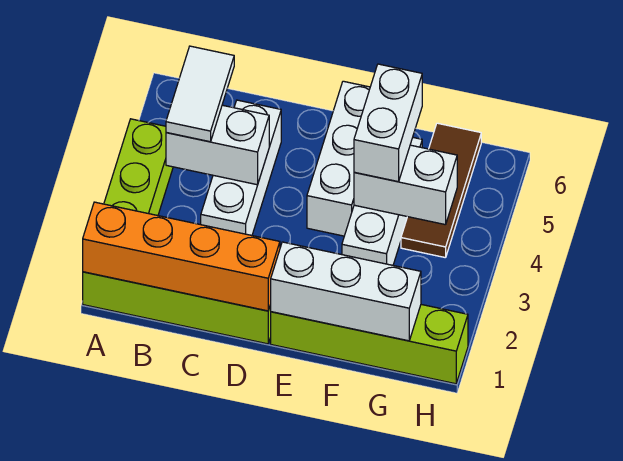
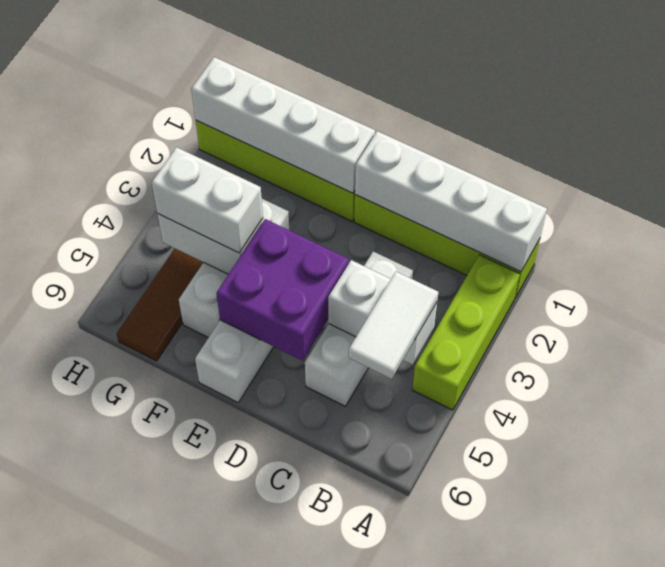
orange brick A1:D1 level 2 -> white brick A1:D1 level 2
none -> purple brick D4:E5 level 2
white brick E1:G1 level 2 -> white brick E1:H1 level 2
white brick F4:F5 level 3 -> white brick F4:G4 level 3

